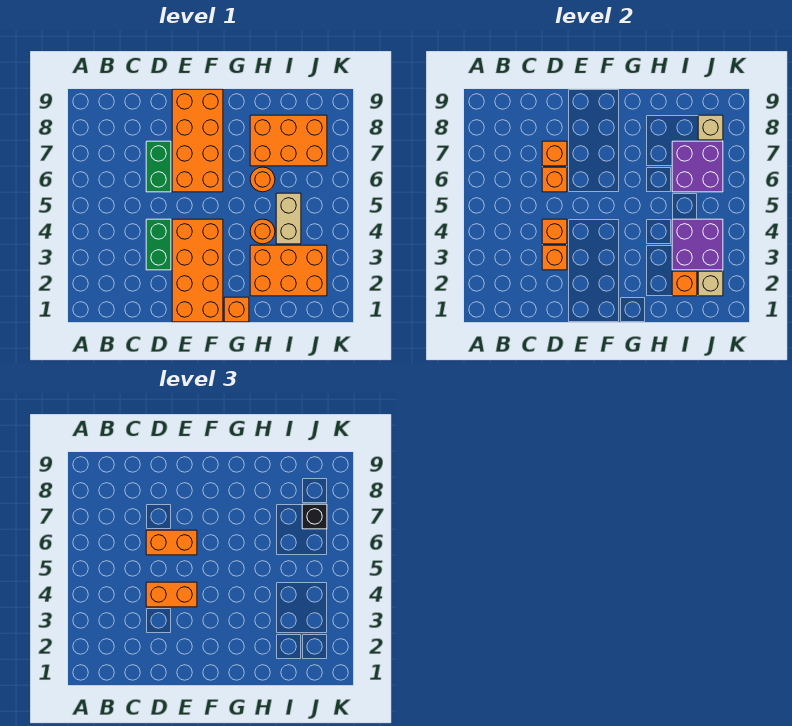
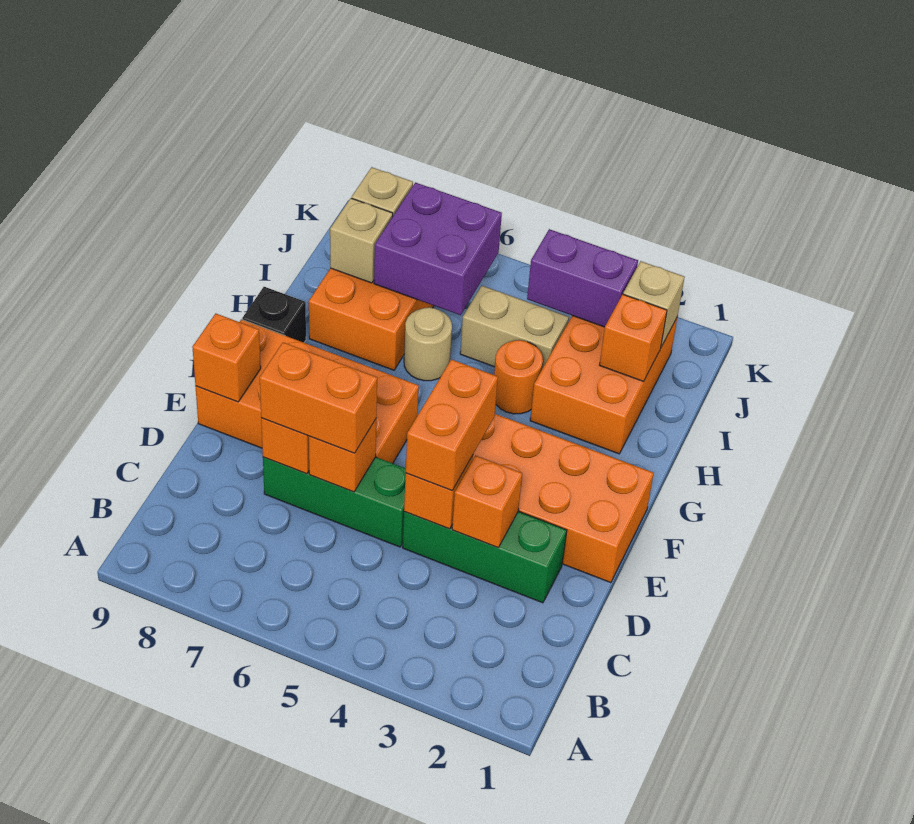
green brick D3:D4 level 1 -> green brick D2:D4 level 1
green brick D6:D7 level 1 -> green brick D5:D7 level 1
orange brick D6:E6 level 3 -> orange brick D6:D7 level 3
orange brick G1 level 1 -> orange brick E9 level 2
orange round brick H6 level 1 -> tan round brick H6 level 1
purple brick I3:J4 level 2 -> purple brick J3:J4 level 2
none -> tan brick I8 level 2
black brick J7 level 3 -> black brick G9 level 1

